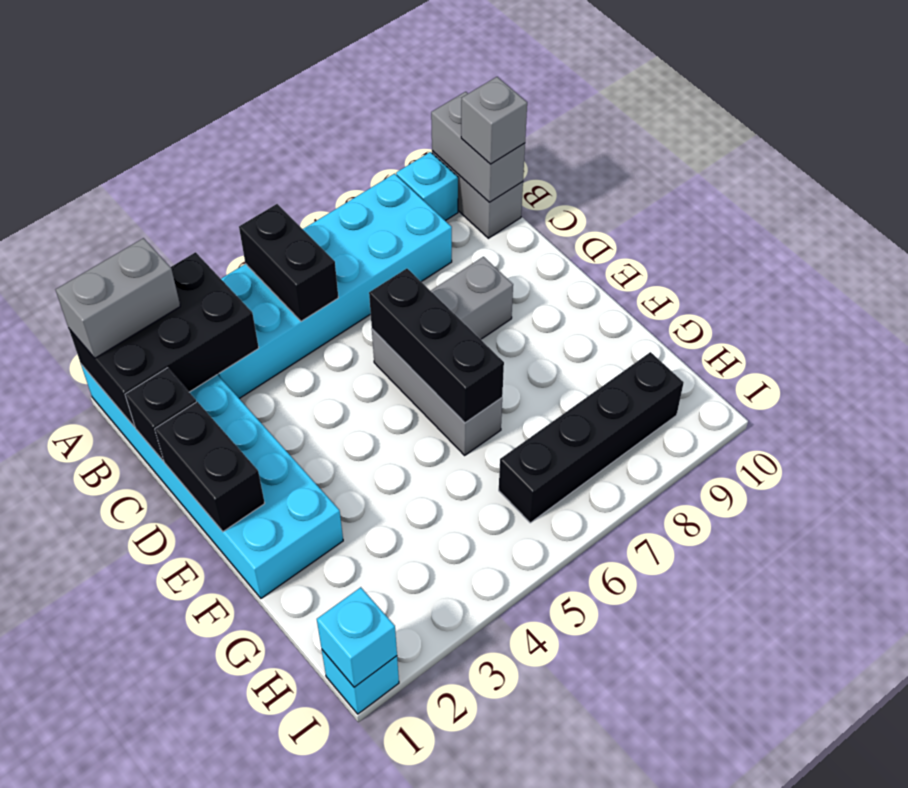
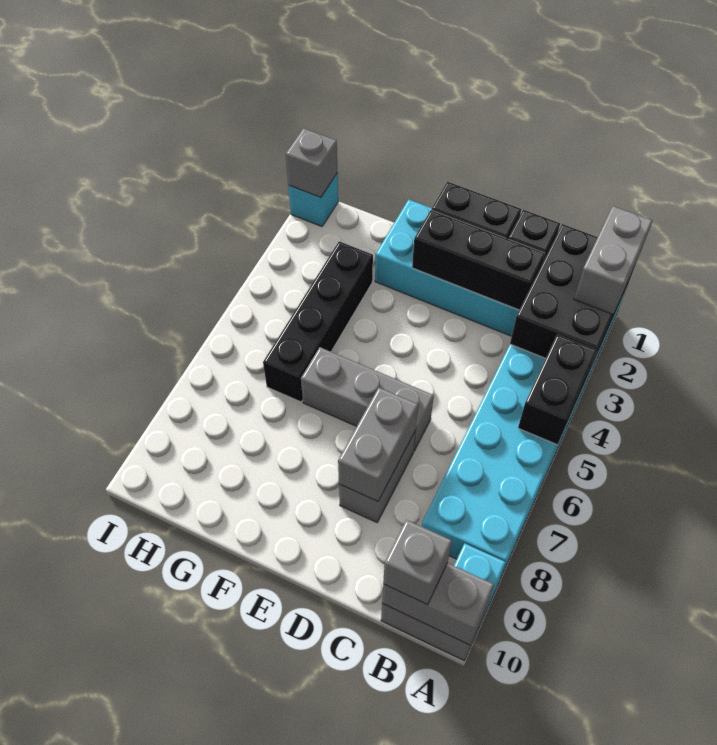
black brick A5:B5 level 2 -> black brick A4:A5 level 2
black brick D6:F6 level 2 -> black brick C2:E2 level 2
none -> grey brick D7:D8 level 2
black brick H6:H9 level 1 -> black brick G3:G6 level 1
cyan brick I1 level 2 -> grey brick I1 level 2

